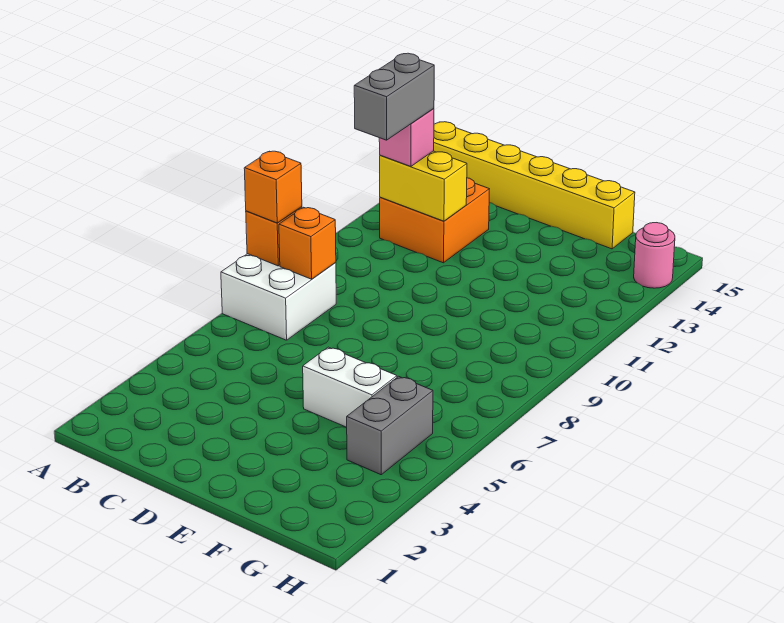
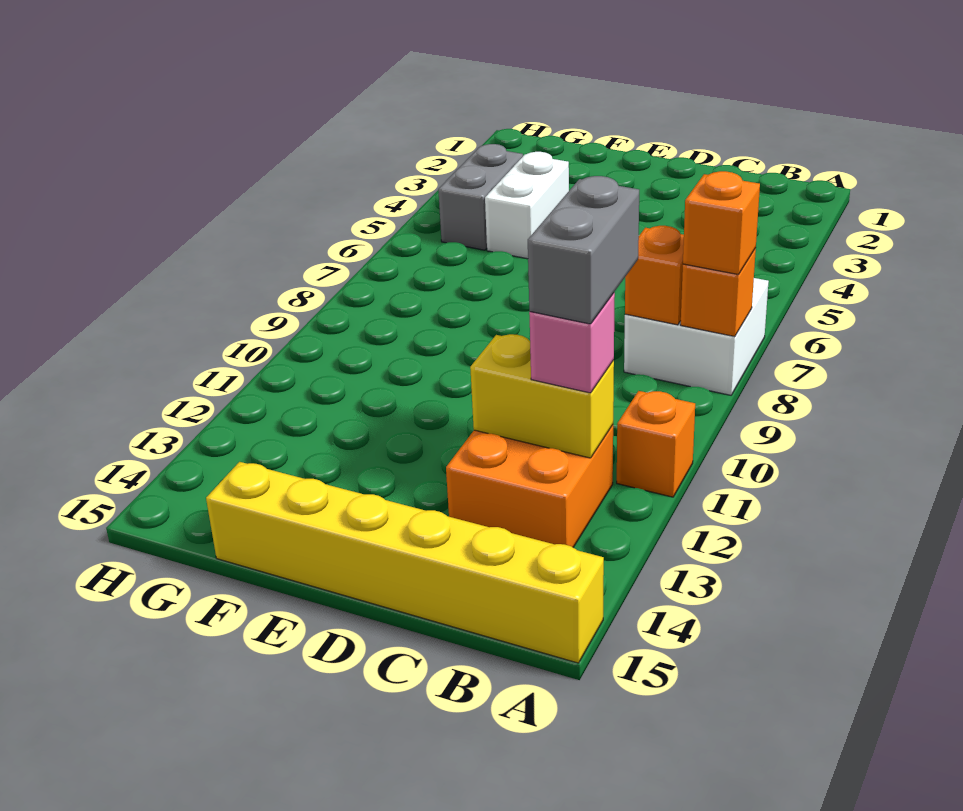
none -> orange brick A11 level 1
white brick E5:F5 level 1 -> white brick F4:F5 level 1
pink round brick H14 level 1 -> none

